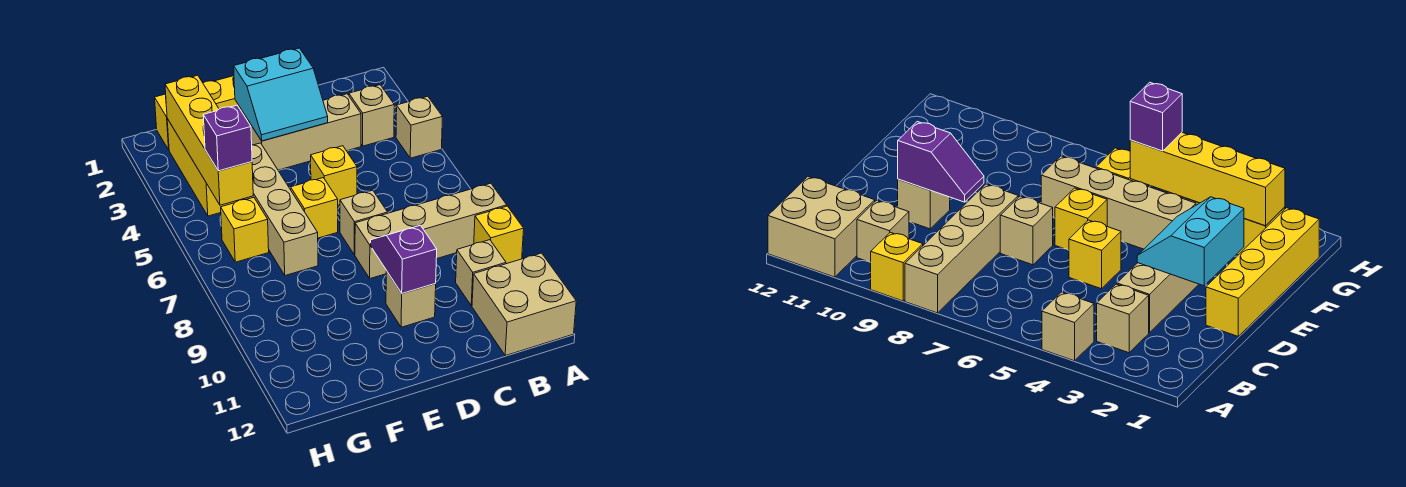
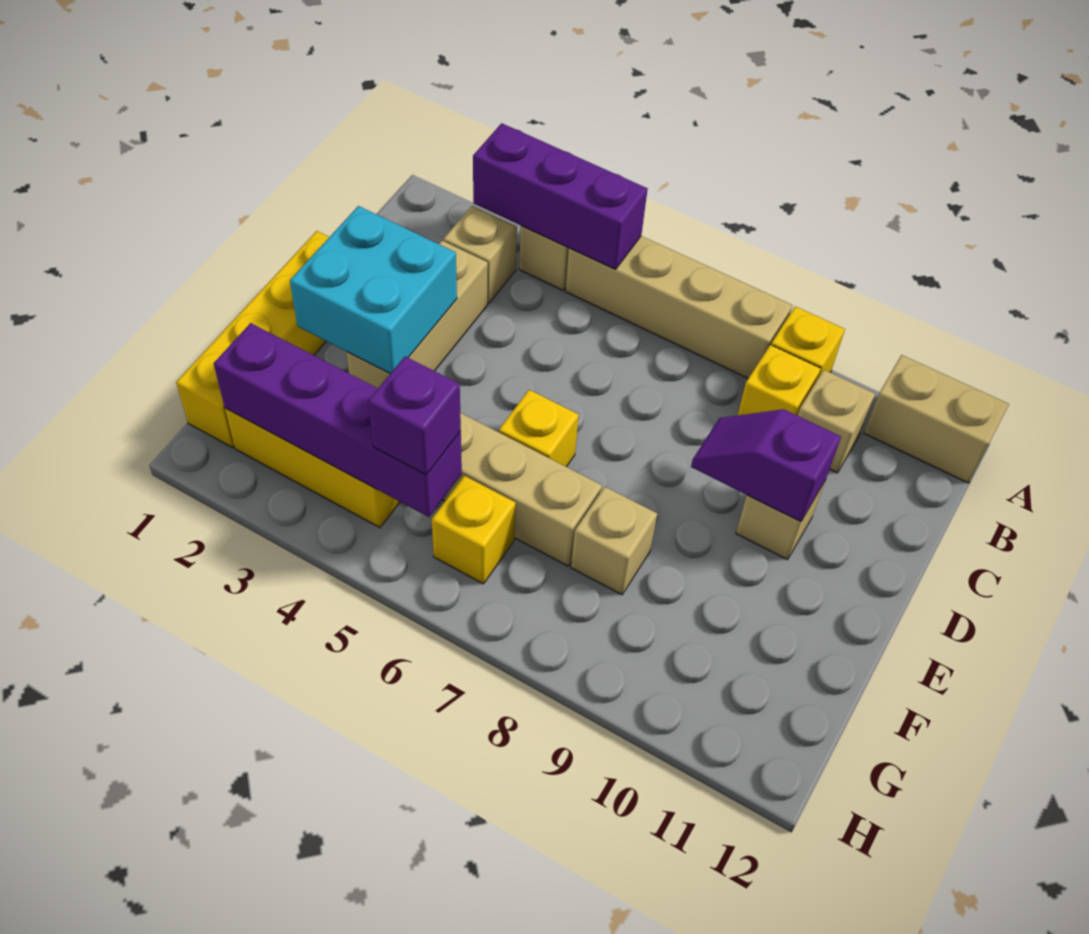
none -> purple brick A3:A5 level 2
tan brick A8:D8 level 1 -> tan brick A5:A8 level 1
tan brick A11:B12 level 1 -> tan brick A11:A12 level 1
cyan slope D2:E3 level 2 top 2 -> cyan brick D2:E3 level 2
yellow brick D5 level 1 -> yellow brick B9 level 1
tan brick D7 level 1 -> tan brick F8 level 1
yellow brick G2:G5 level 2 -> purple brick G2:G5 level 2

